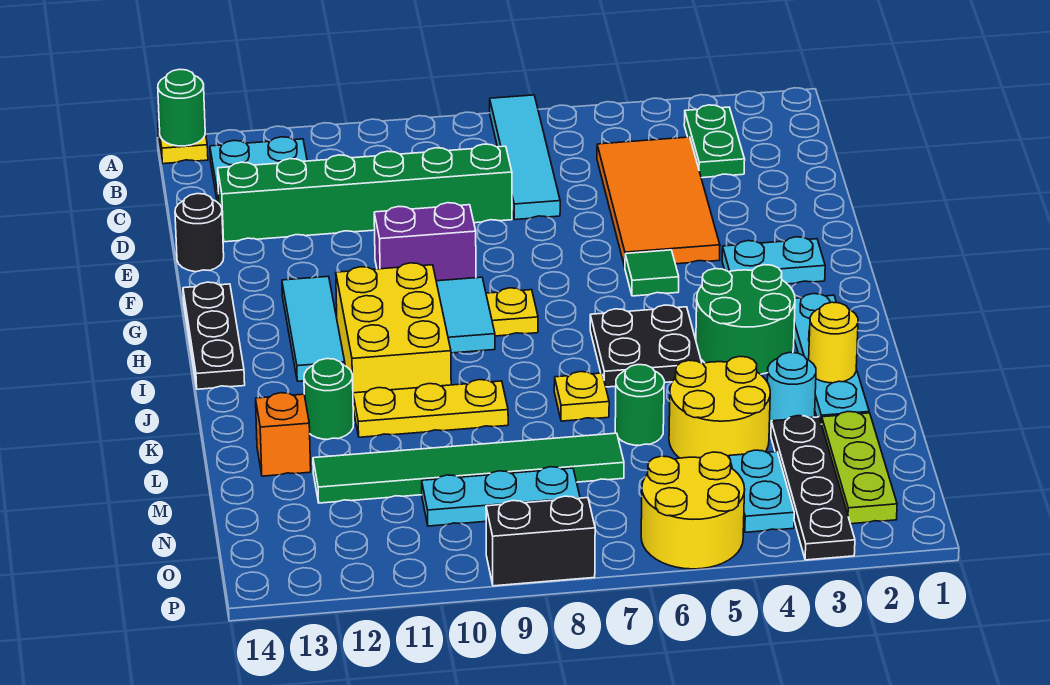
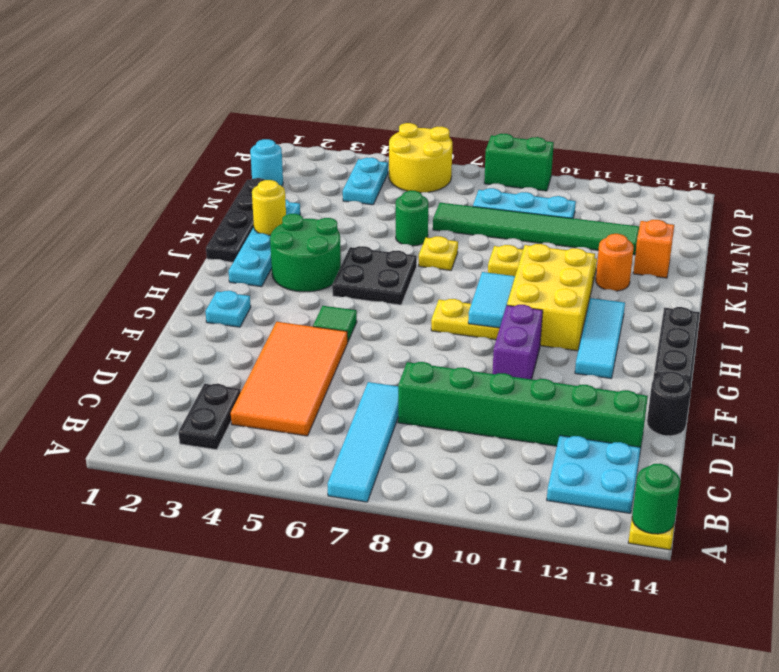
green plate B3:C3 level 1 -> black plate B3:C3 level 1
purple brick F9:F10 level 1 -> purple brick F10:G10 level 1
cyan plate G2:G3 level 1 -> cyan plate G2 level 1
green round brick K12 level 1 -> orange round brick K12 level 1
cyan round brick L3 level 1 -> cyan round brick N1 level 1
yellow round brick L4:M5 level 1 -> none
lime plate M2:O2 level 1 -> none
black plate M3:P3 level 1 -> black plate J1:M1 level 1
black brick P8:P9 level 1 -> green brick P8:P9 level 1

